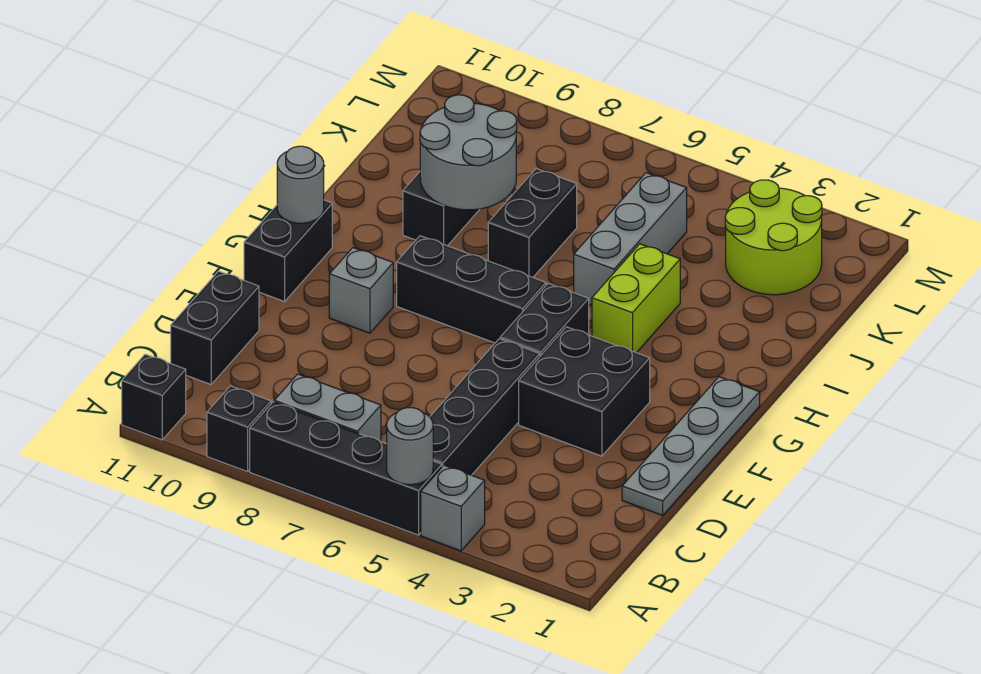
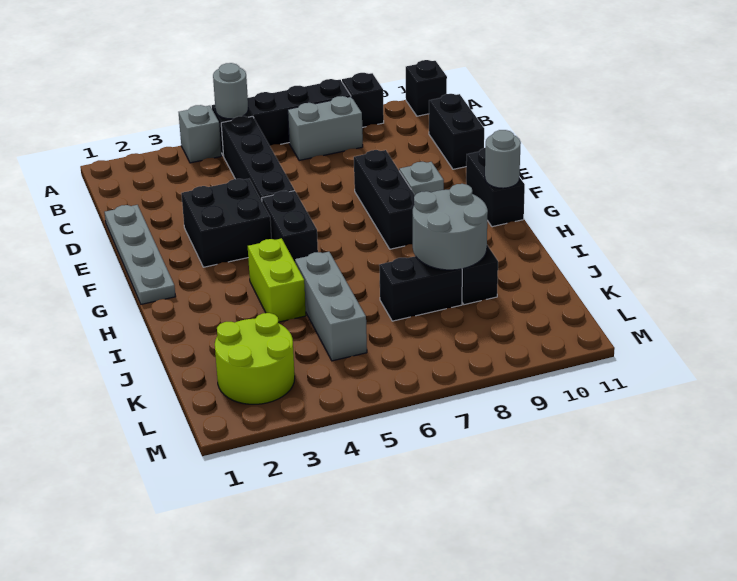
black brick G6:G8 level 1 -> black brick E8:G8 level 1
black brick I7:J7 level 1 -> black brick J7:J8 level 1

